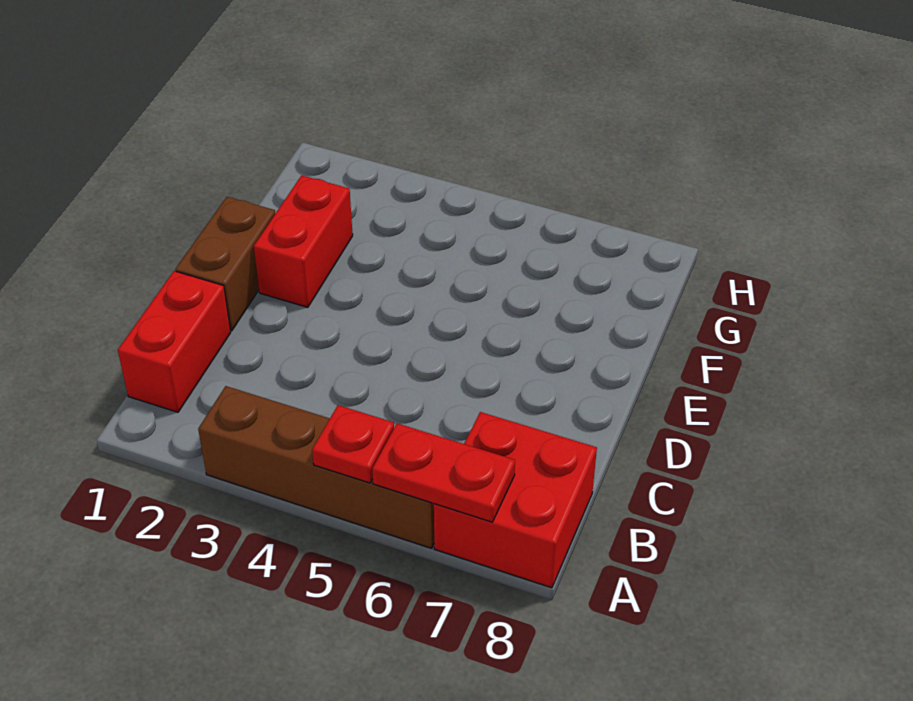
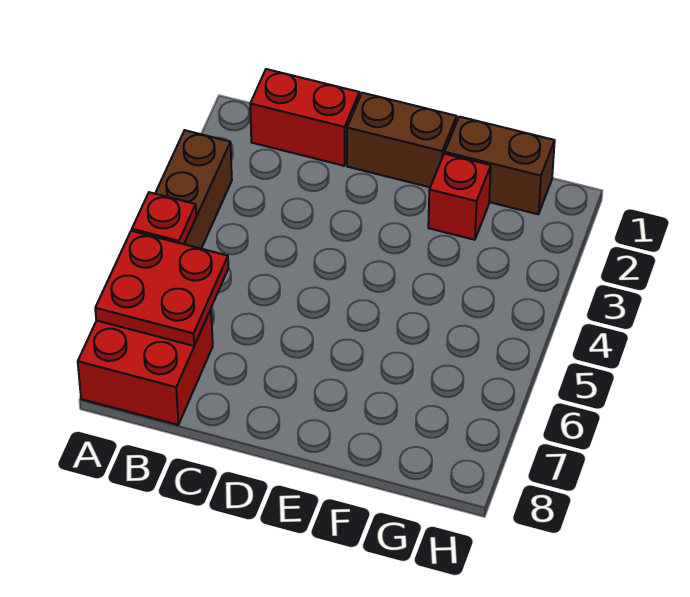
red plate A6:A7 level 2 -> red plate A6:B7 level 2
red brick E2:F2 level 1 -> red brick F2 level 1
none -> brown brick F1:G1 level 1

